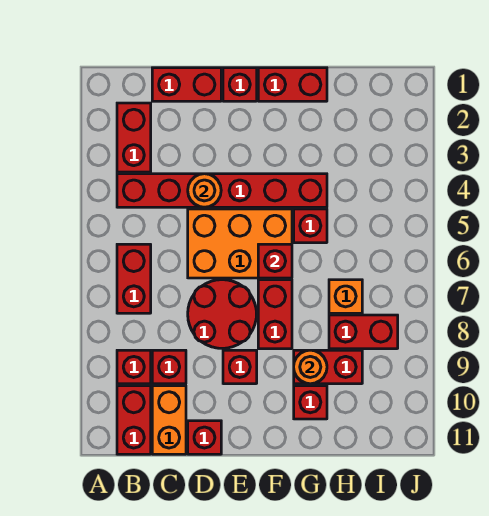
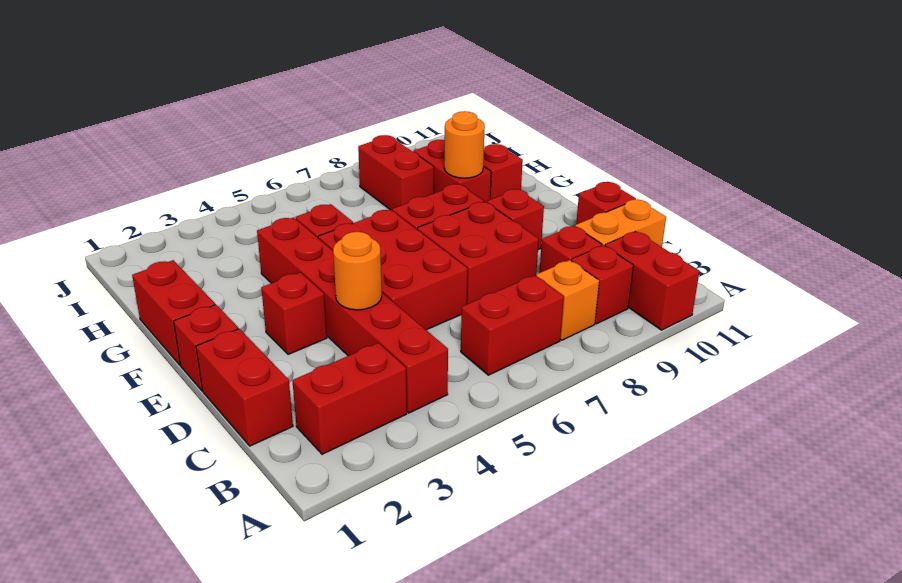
red brick B10:B11 level 1 -> red brick A10:B10 level 1
orange brick D5:F6 level 1 -> red brick D5:F6 level 1
red round brick D7:E8 level 1 -> red brick D7:E8 level 1
red brick F6 level 2 -> red brick E3 level 1
orange brick H7 level 1 -> orange brick B8 level 1

